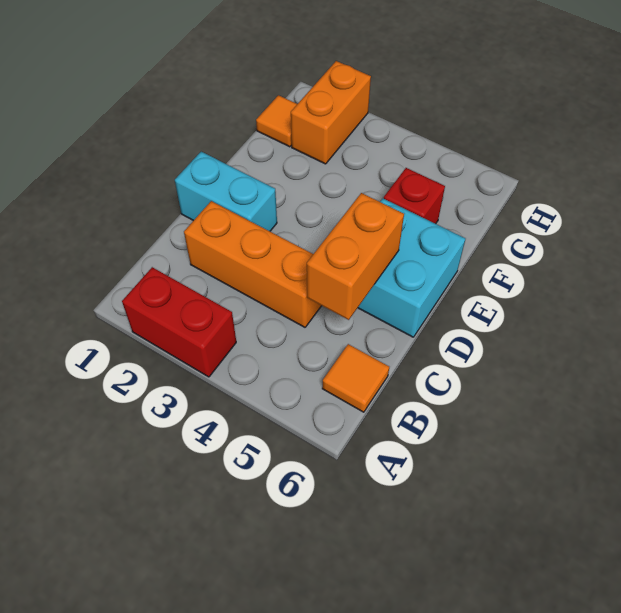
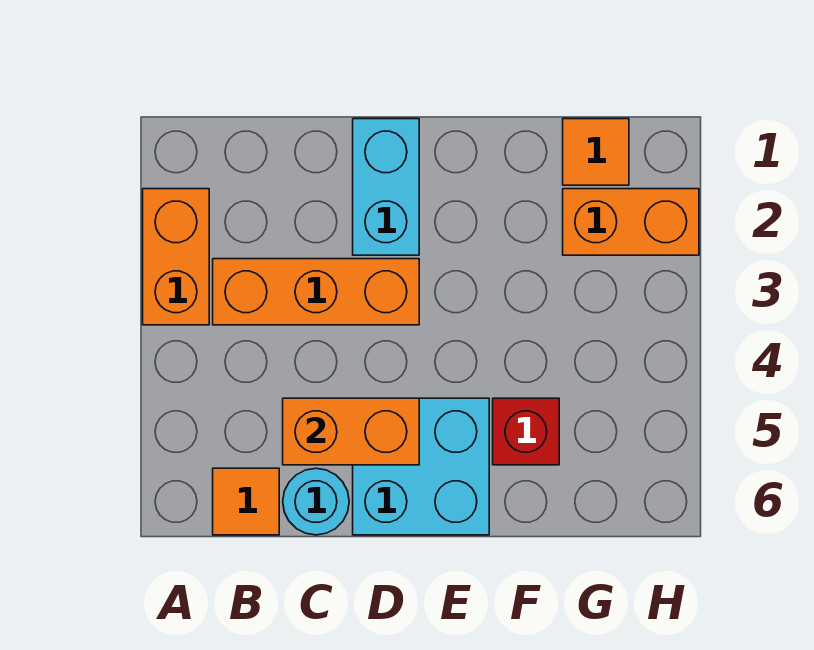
red brick A2:A3 level 1 -> orange brick A2:A3 level 1
orange brick C2:C4 level 1 -> orange brick B3:D3 level 1
none -> cyan round brick C6 level 1

